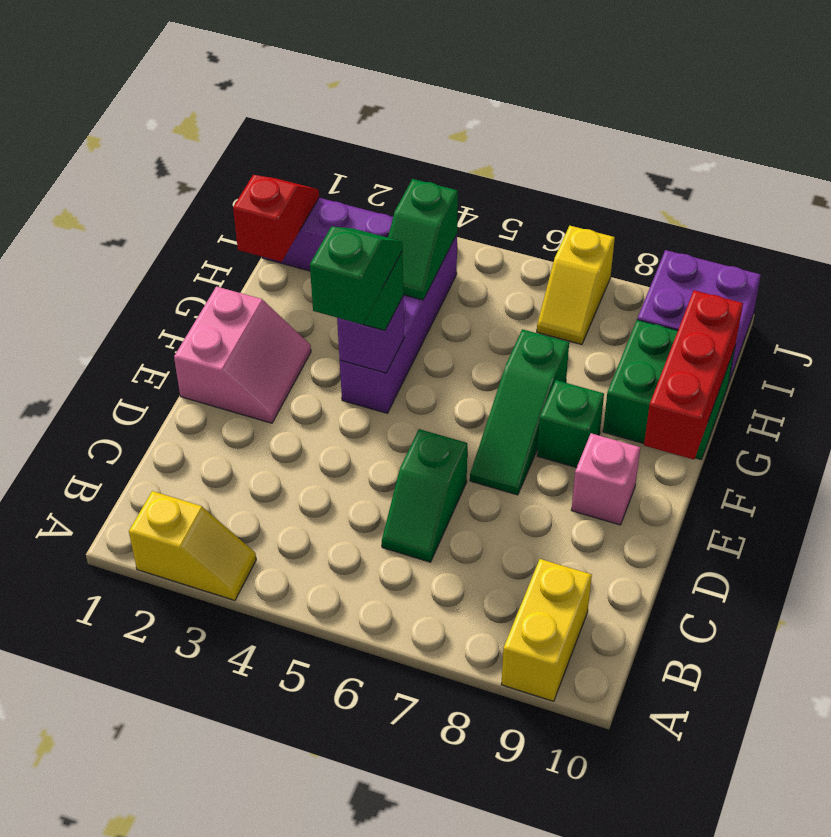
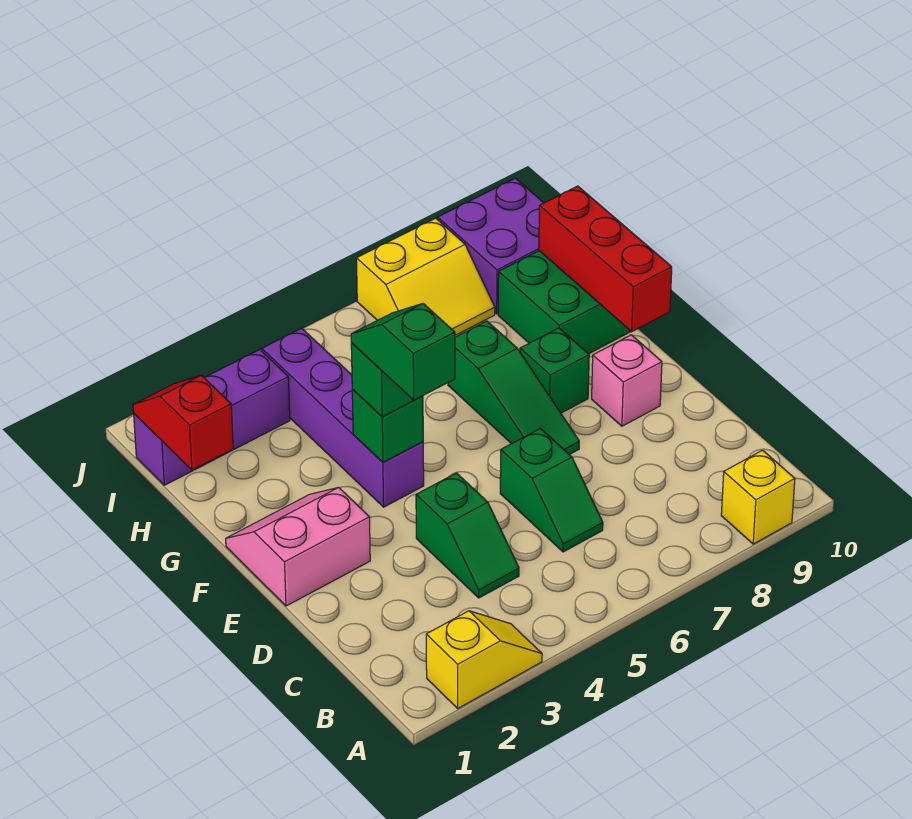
yellow brick A9:B9 level 1 -> yellow brick A9 level 1
pink slope E1:F2 level 1 top 1 -> pink slope E1:F2 level 1 top E
purple brick F4 level 2 -> green brick F4 level 2
green slope H4:I4 level 2 top I -> green slope C4:D4 level 1 top D
yellow slope I7:J7 level 1 top J -> yellow slope I7:J8 level 1 top J

